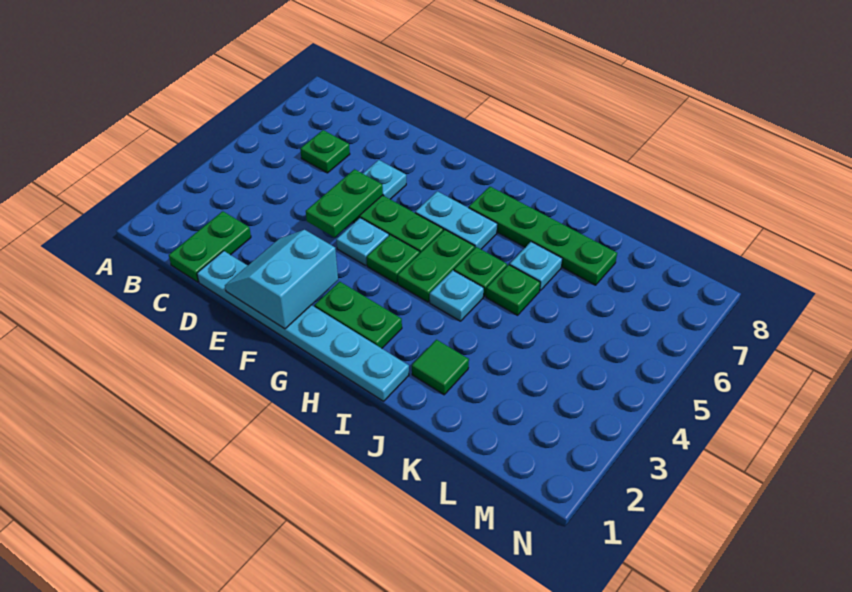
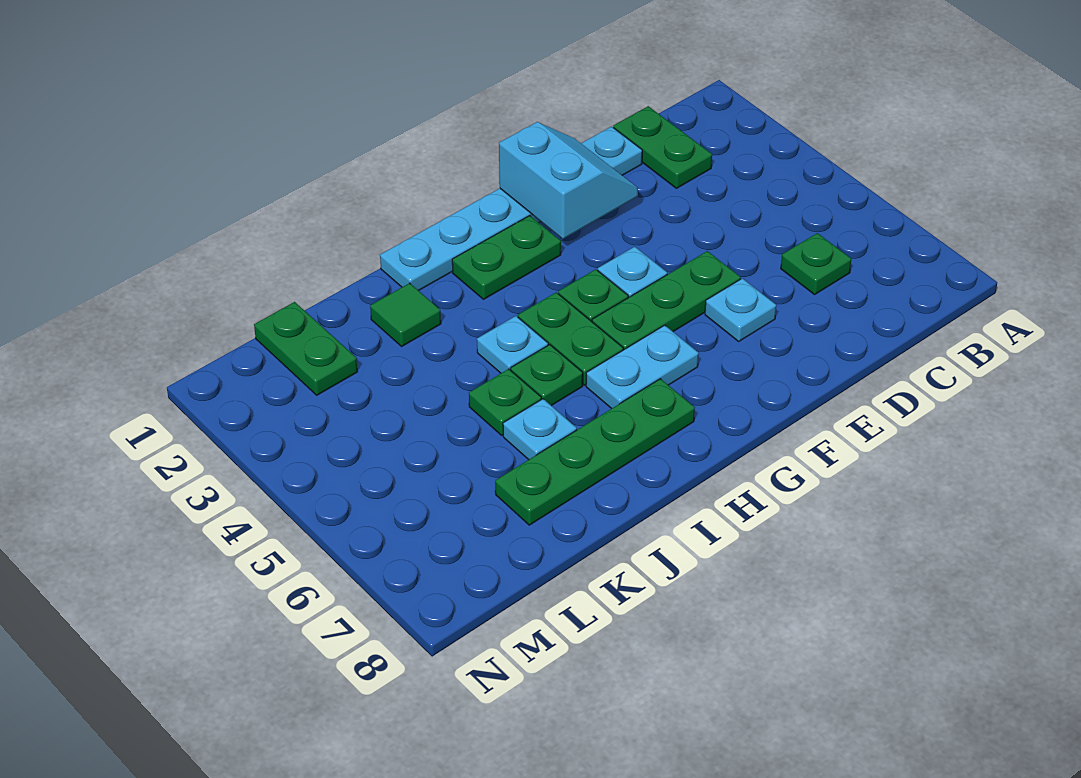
green plate E4:E5 level 2 -> green plate L1:L2 level 1

